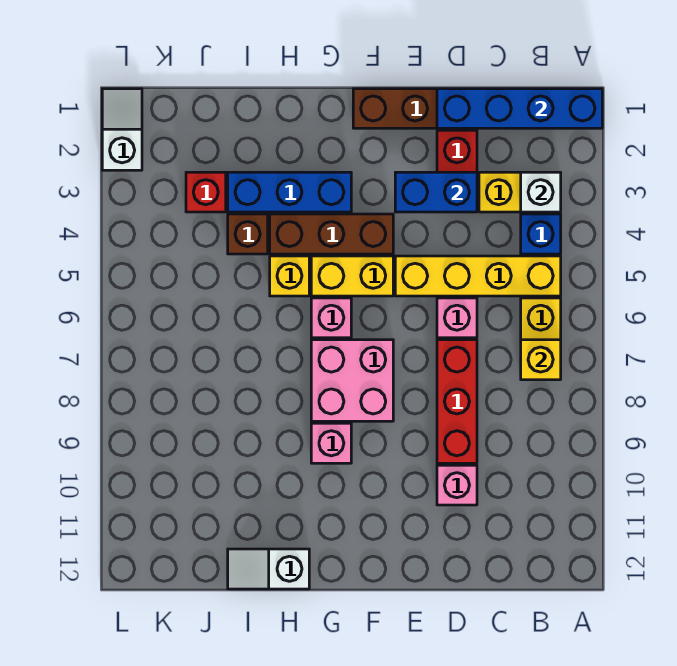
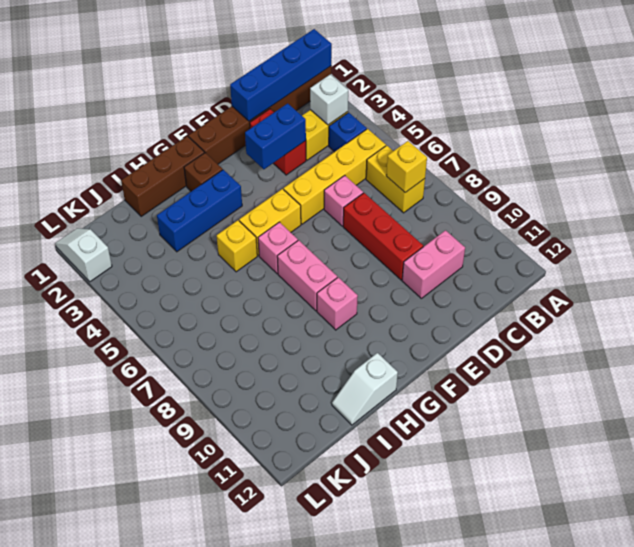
pink brick D10 level 1 -> pink brick C10:D10 level 1
brown brick F4:H4 level 1 -> brown brick G1:I1 level 1
pink brick F7:G8 level 1 -> pink brick G7:G8 level 1
brown brick I4 level 1 -> brown brick G2 level 1
red brick J3 level 1 -> none

